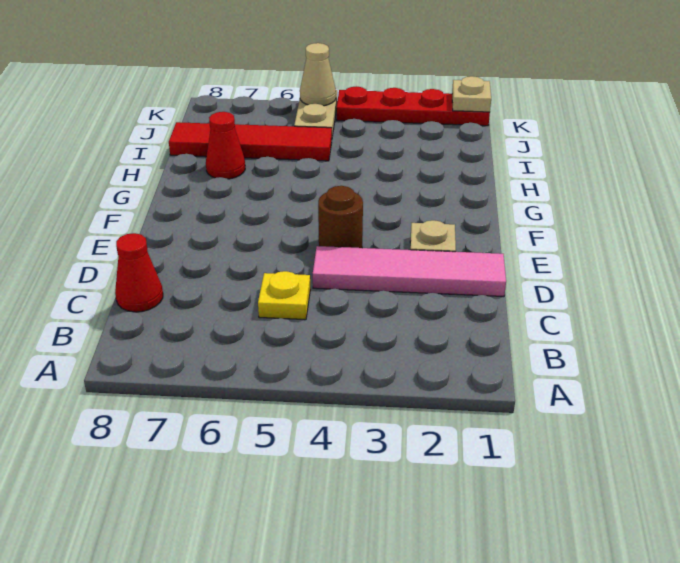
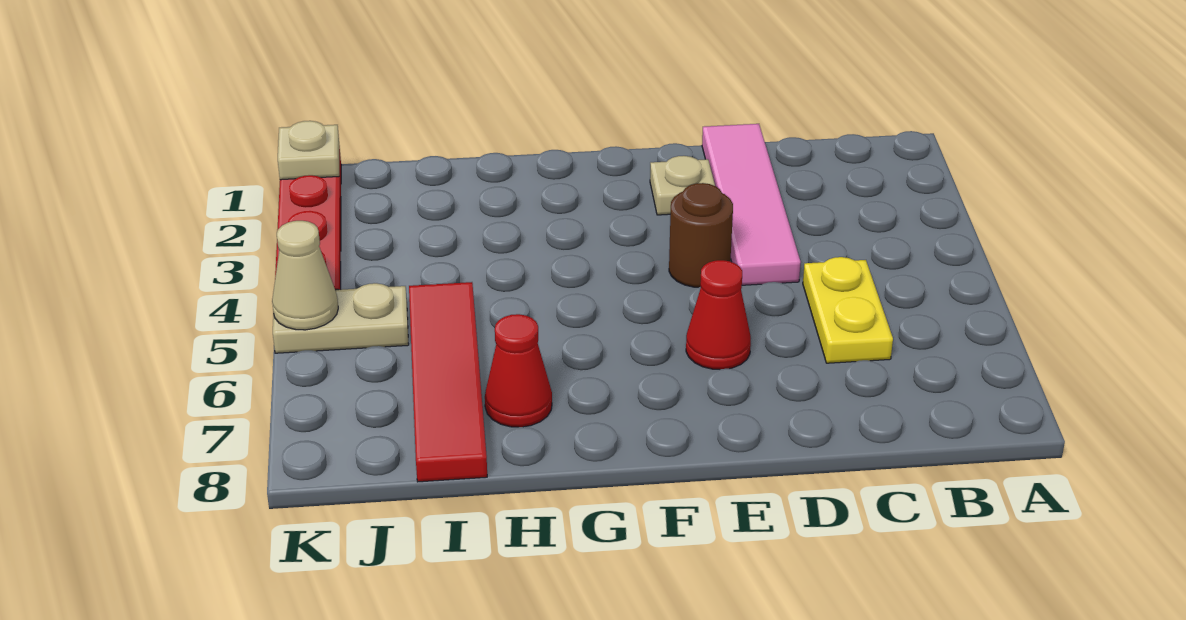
yellow plate C5 level 1 -> yellow plate C5:C6 level 1
red cone C8 level 1 -> red cone E6 level 1

